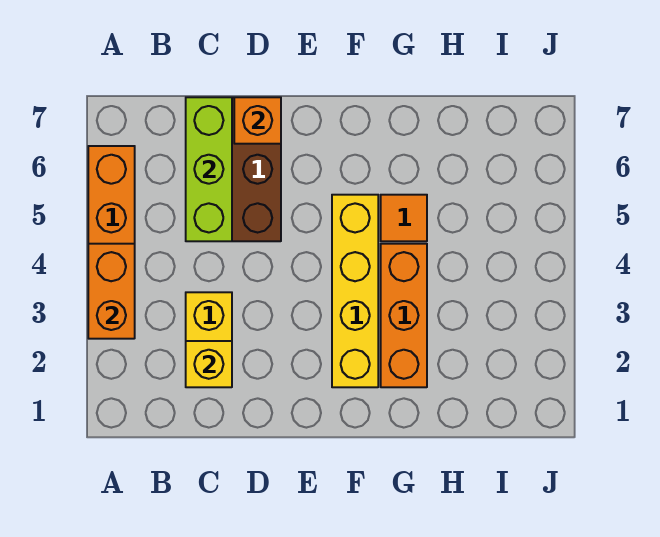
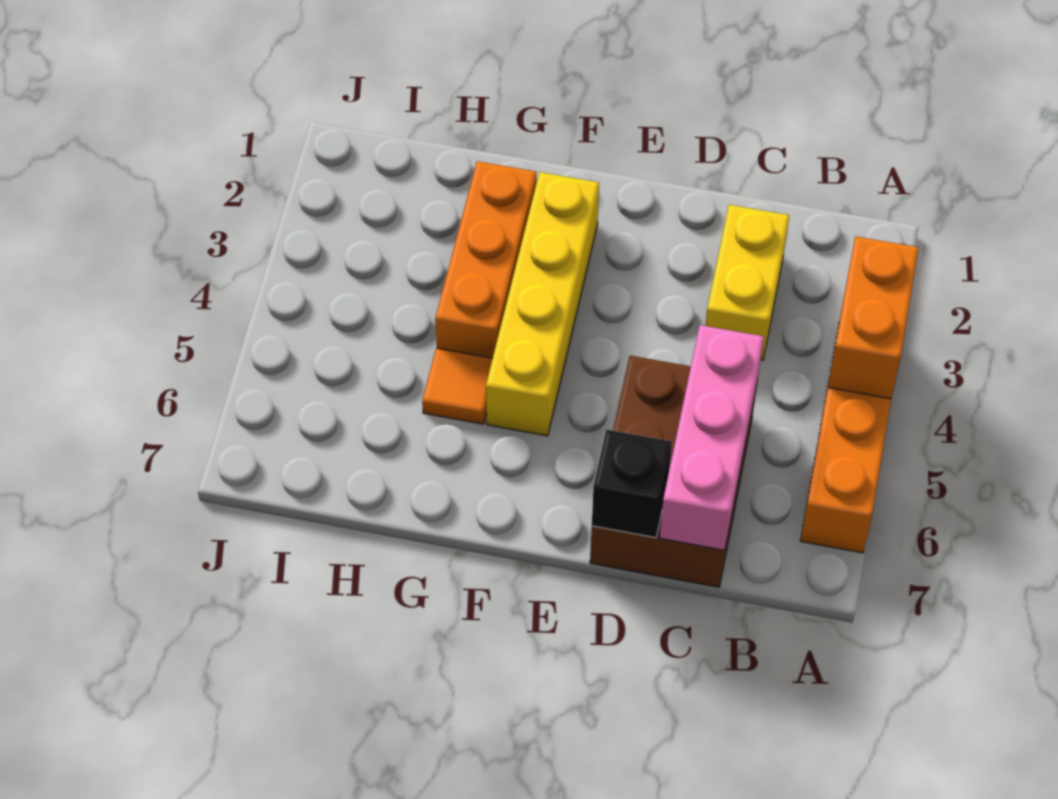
yellow brick C2 level 2 -> none
lime brick C5:C7 level 2 -> pink brick C5:C7 level 2
orange brick D7 level 2 -> black brick D7 level 2

